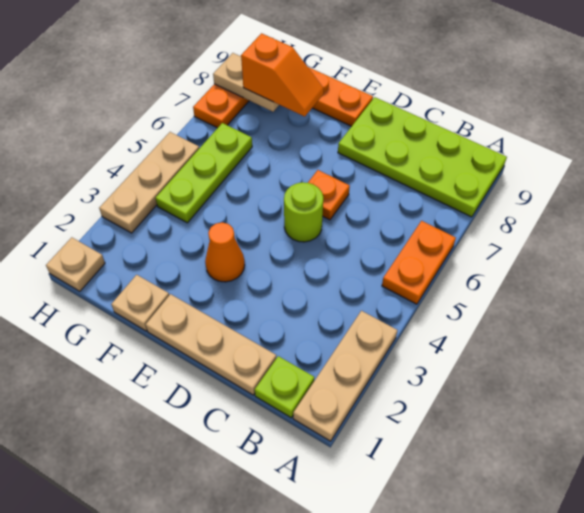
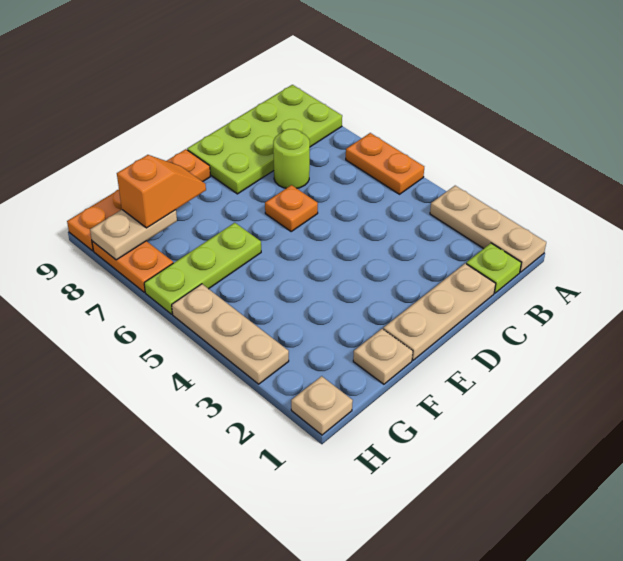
lime round brick D5 level 1 -> lime round brick C7 level 1
orange cone E3 level 1 -> none
lime plate G4:G6 level 1 -> lime plate F6:H6 level 1

